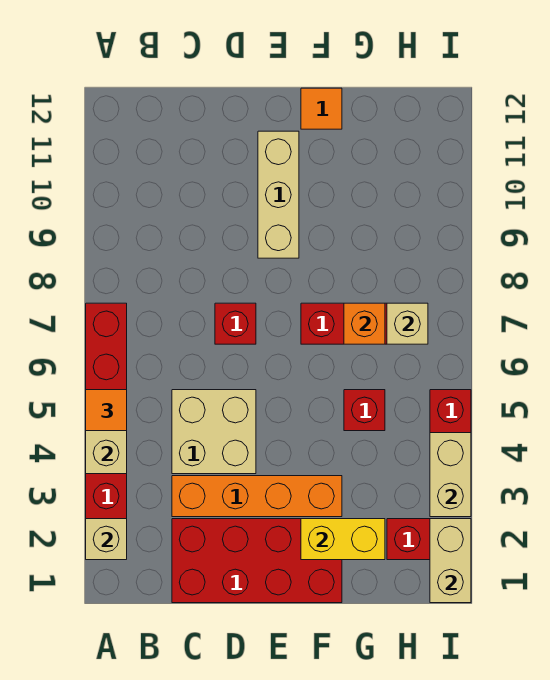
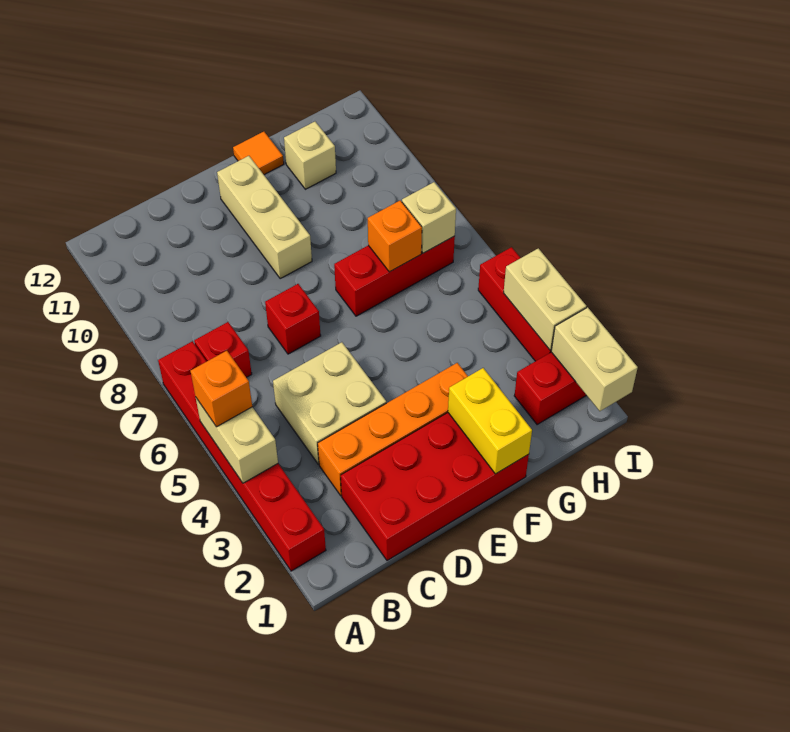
tan brick A2 level 2 -> tan brick G11 level 1
orange tile A5 level 3 -> orange brick A5 level 3
yellow brick F2:G2 level 2 -> yellow brick F1:F2 level 2
red brick G5 level 1 -> red brick B7 level 1

